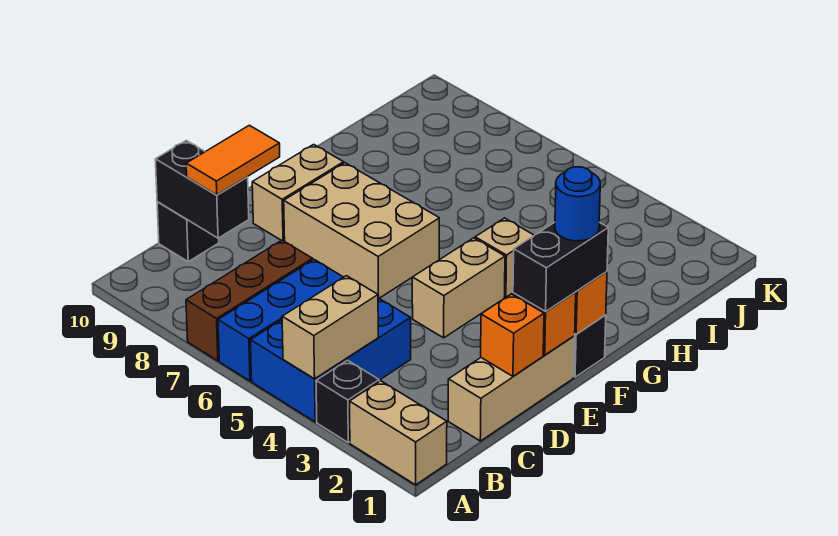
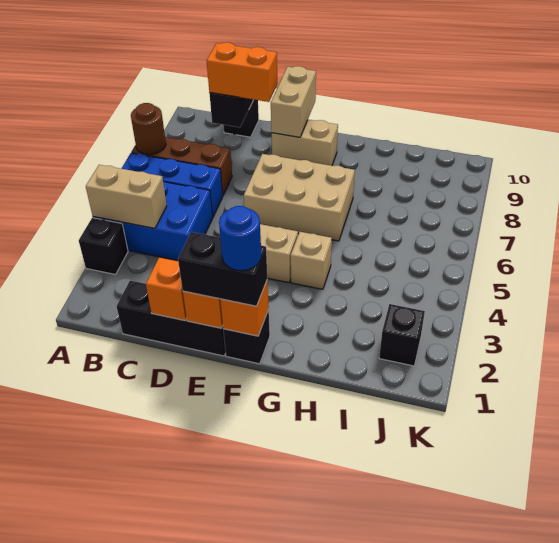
tan brick A1:A2 level 1 -> tan brick E9:E10 level 2
none -> brown round brick A7 level 2
tan brick C1:E1 level 1 -> black brick C1:E1 level 1
orange tile C9:D9 level 3 -> orange brick C9:D9 level 3
tan brick E6:F8 level 1 -> tan brick E6:G7 level 1
none -> black brick J2 level 1

